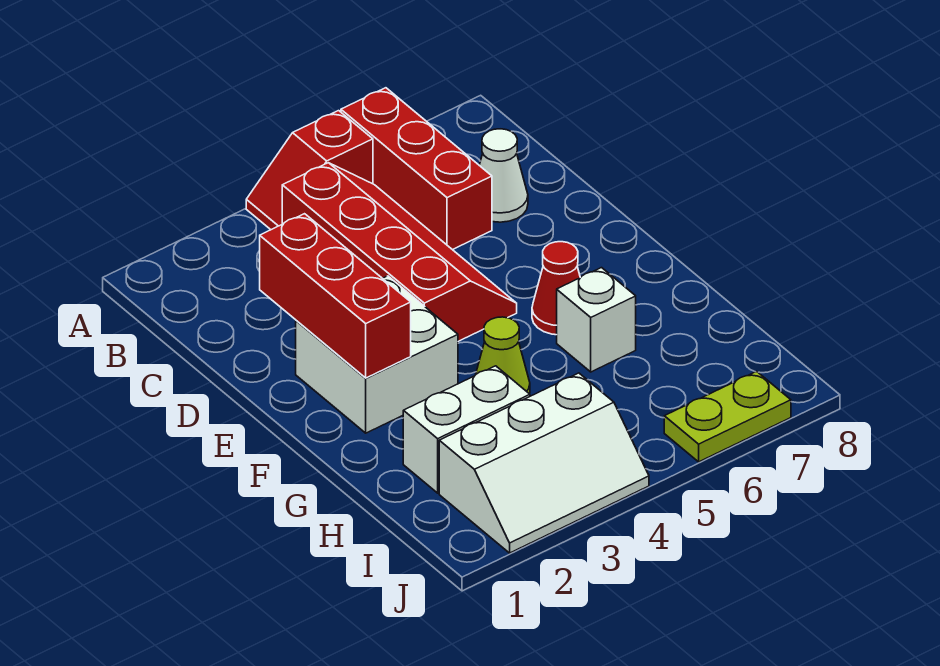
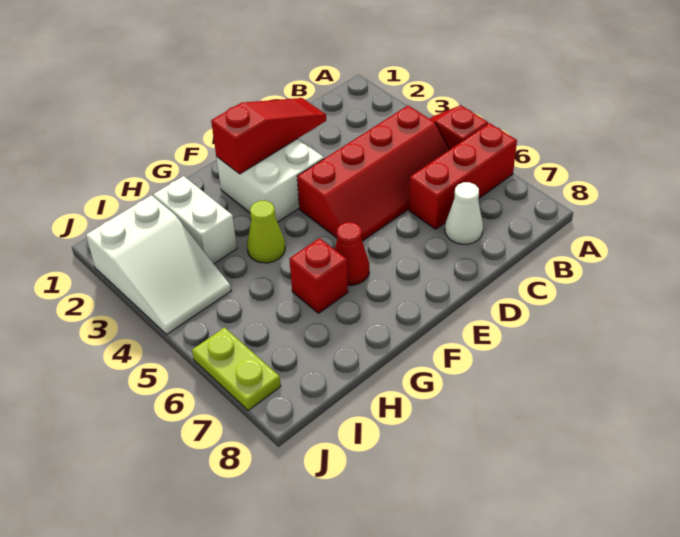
red brick D2:F2 level 2 -> red slope D2:F2 level 2 top F
white brick G6 level 1 -> red brick G6 level 1
white slope I2:J4 level 1 top I -> white slope I2:J4 level 1 top 2

